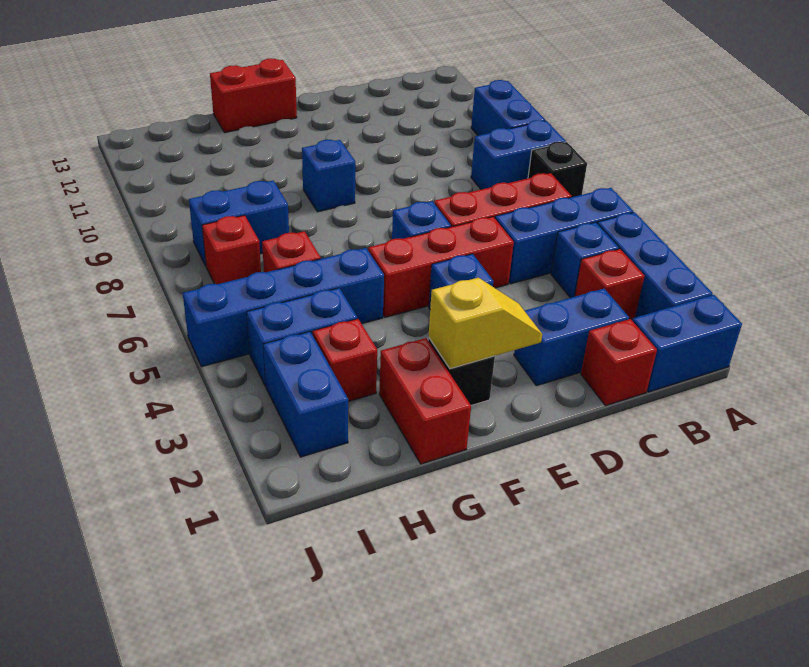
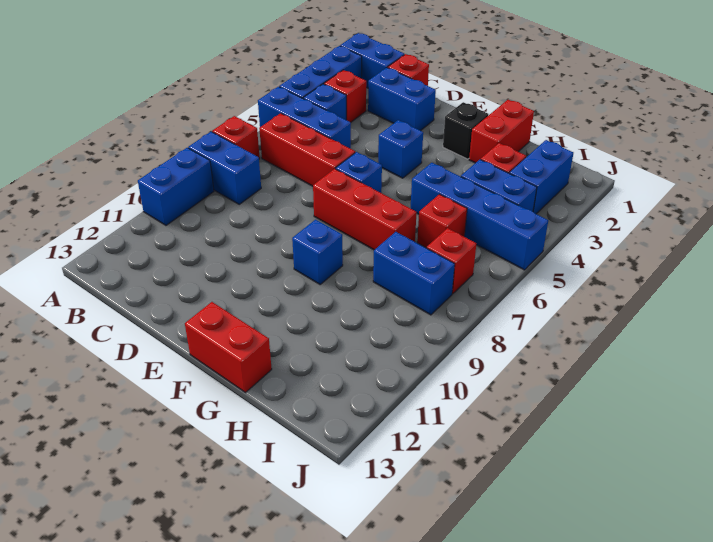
black brick A7 level 1 -> red brick A7 level 1
red brick D5:F5 level 1 -> red brick E7:G7 level 1
yellow slope E2:F2 level 2 top F -> none

